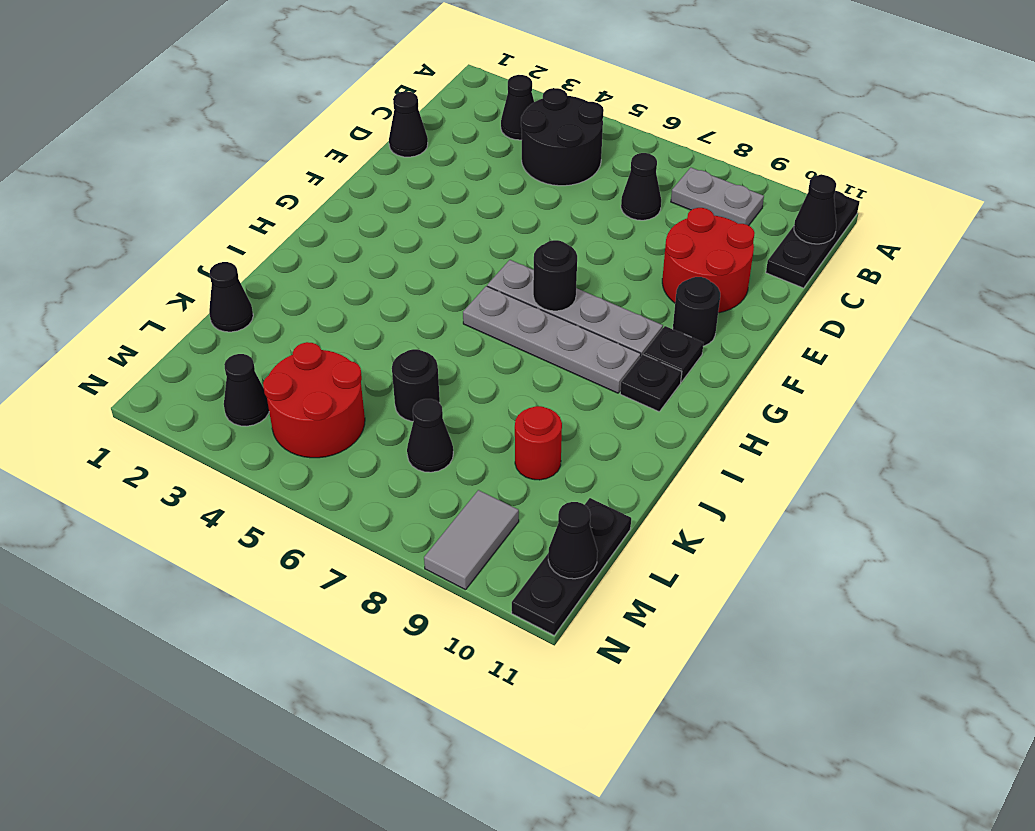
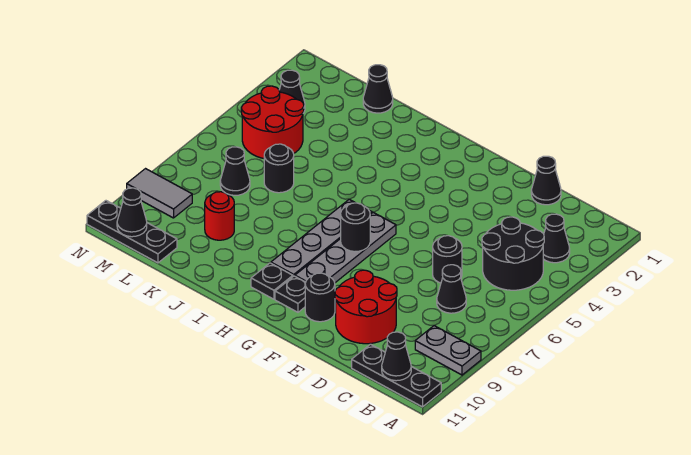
grey plate B8:B9 level 1 -> grey plate A9:B9 level 1
none -> black round brick D6 level 1

